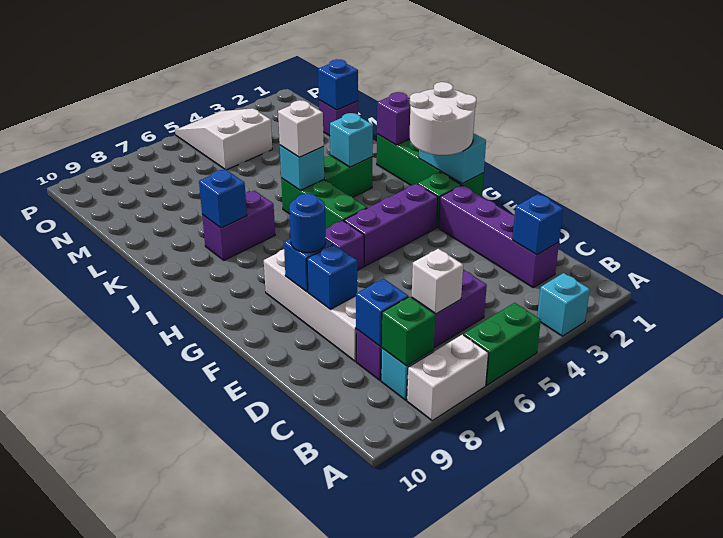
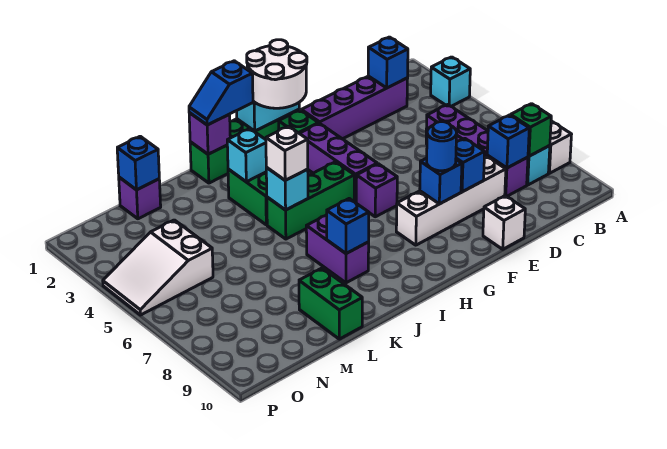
green brick A5:A6 level 1 -> green brick L9:L10 level 1
white brick C6 level 2 -> white brick E10 level 1
none -> blue slope I1:J1 level 3 top I

